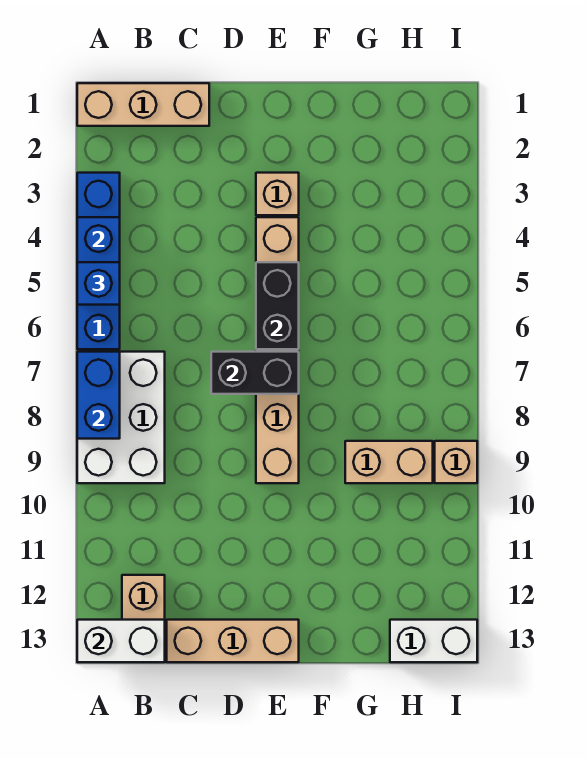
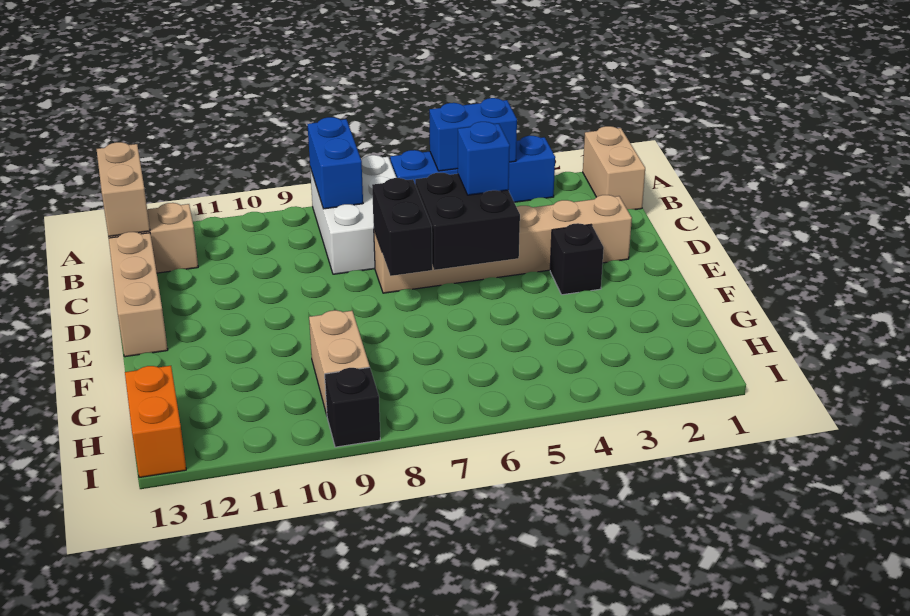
tan brick A1:C1 level 1 -> tan brick A1:B1 level 1
blue brick A5 level 3 -> blue brick D5 level 3
white brick A7:B9 level 1 -> white brick A7:C8 level 1
blue brick A7:A8 level 2 -> blue brick A8:B8 level 2
white brick A13:B13 level 2 -> tan brick A13:B13 level 2
tan brick E3 level 1 -> black brick E3 level 1
tan brick E4:E9 level 1 -> tan brick D2:D7 level 1
black brick E5:E6 level 2 -> black brick D5:E6 level 2
white brick H13:I13 level 1 -> orange brick H13:I13 level 1
tan brick I9 level 1 -> black brick I9 level 1

